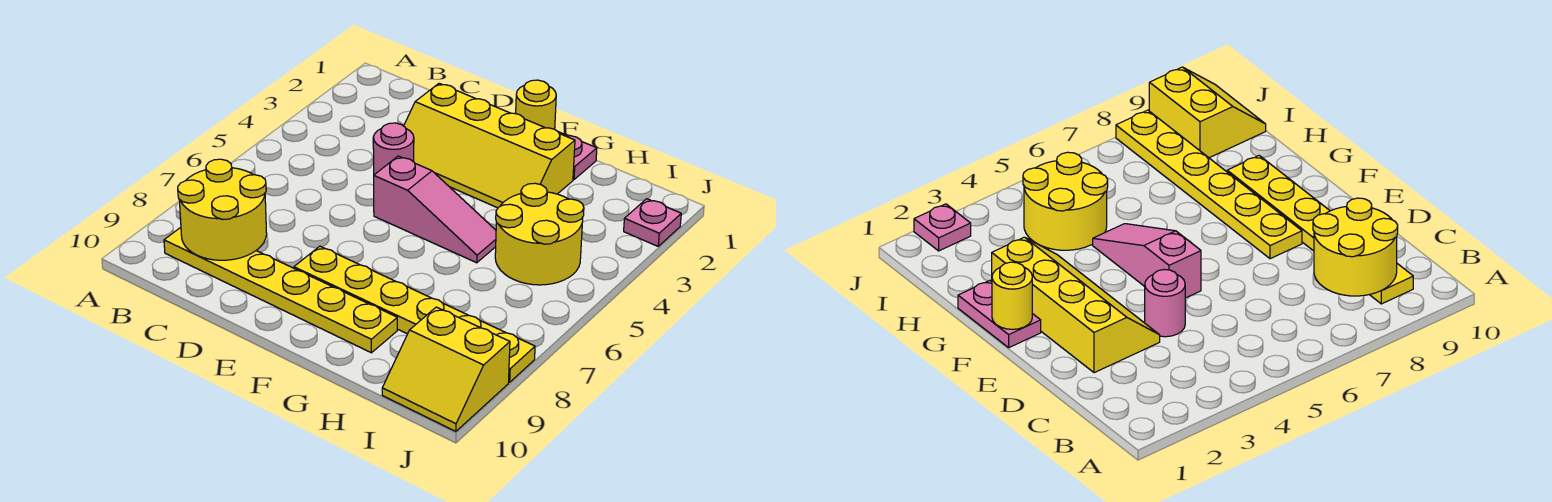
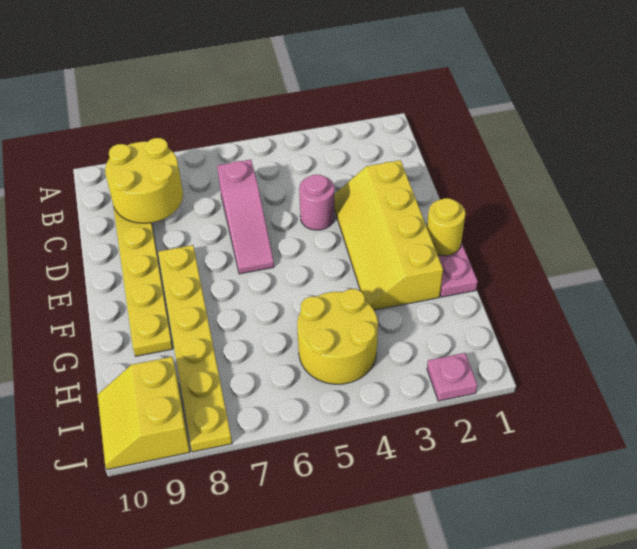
pink slope E5:G5 level 1 top E -> pink slope C6:E6 level 1 top C

